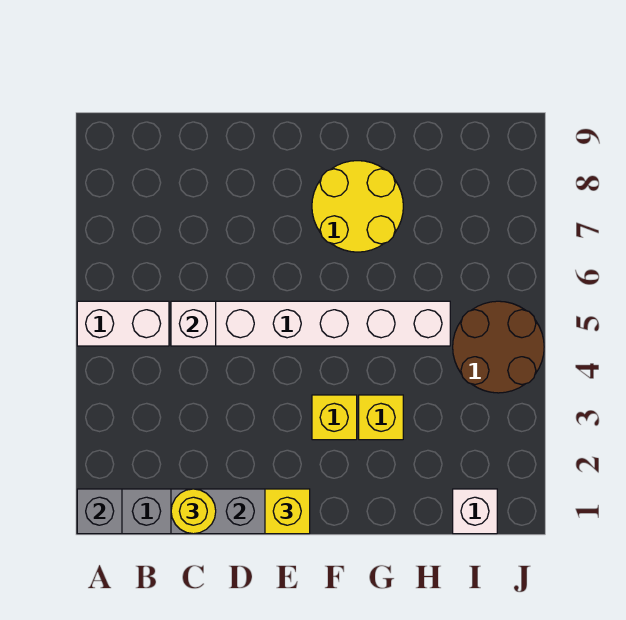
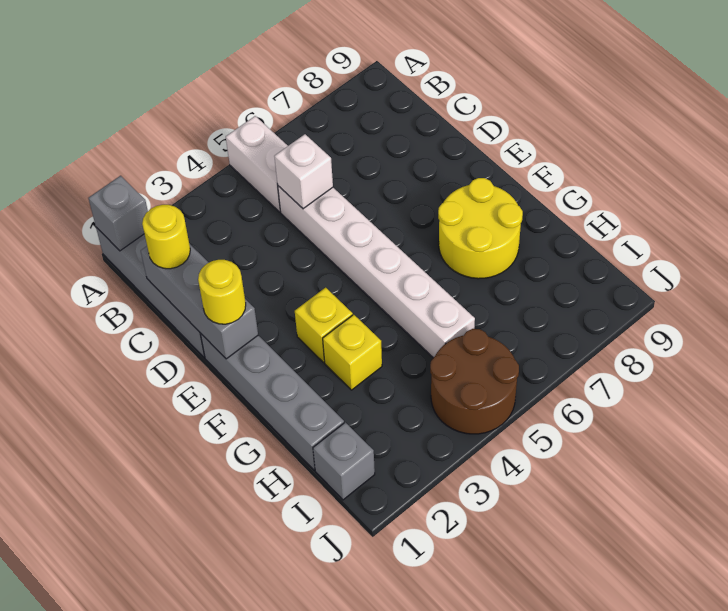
none -> grey brick E1:H1 level 1
yellow brick E1 level 3 -> yellow round brick E1 level 3
white brick I1 level 1 -> grey brick I1 level 1

